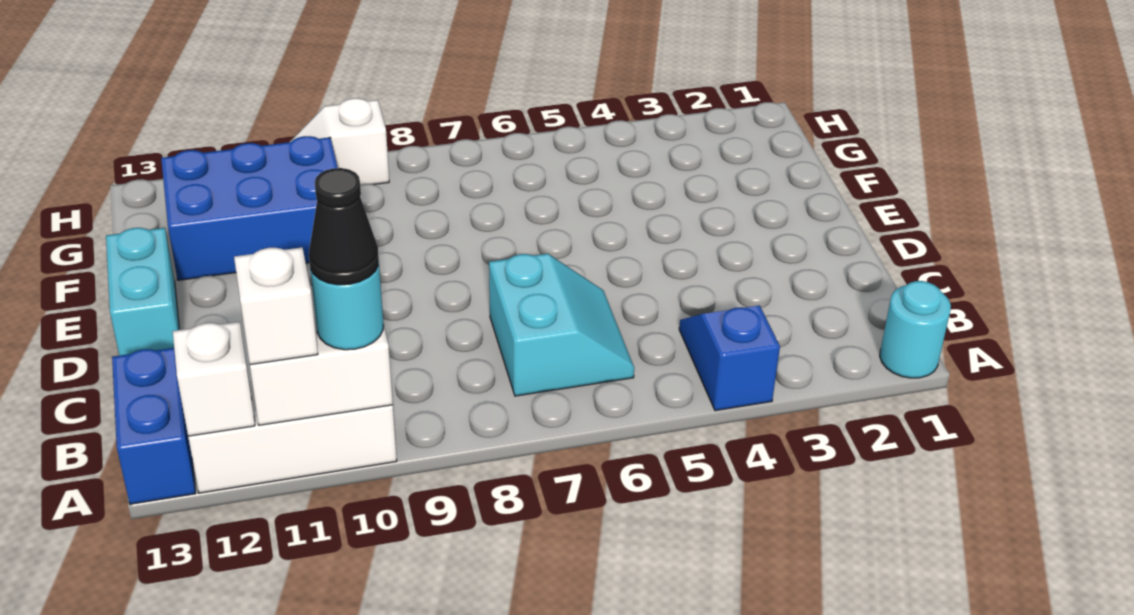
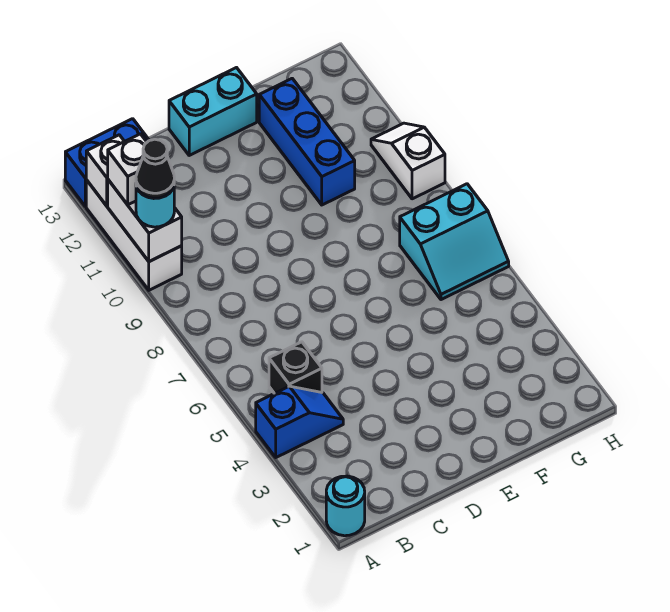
none -> black brick B5 level 1
cyan slope B6:C7 level 1 top 7 -> cyan slope G6:H7 level 1 top 7
blue brick F10:G12 level 1 -> blue brick F10:F12 level 1

